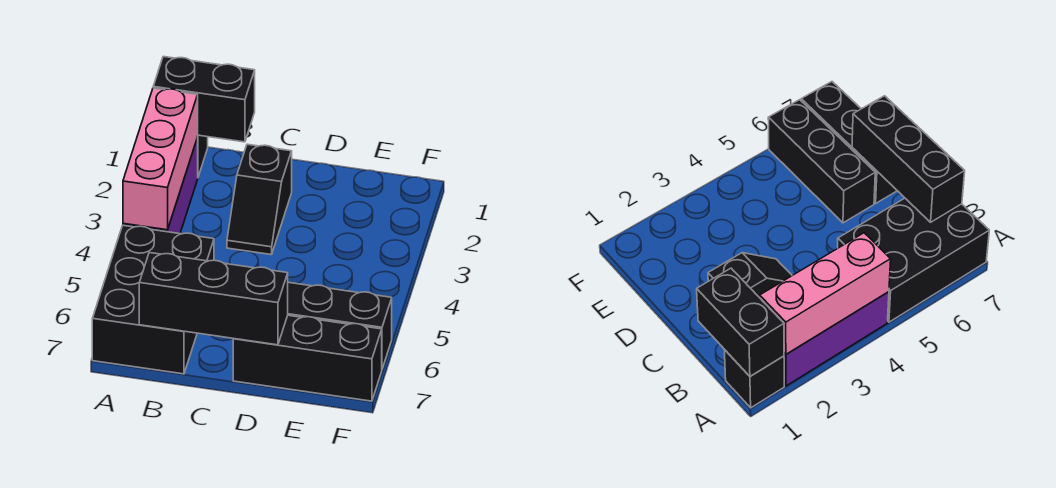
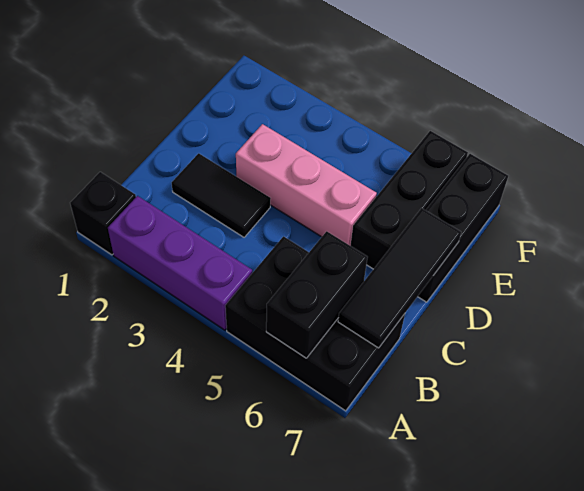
black brick A1:B1 level 2 -> black brick A6:B6 level 2
pink brick A2:A4 level 2 -> pink brick D3:D5 level 1
black brick B7:D7 level 2 -> black tile B7:D7 level 2
black slope C2:C3 level 1 top 2 -> black tile C2:C3 level 1

